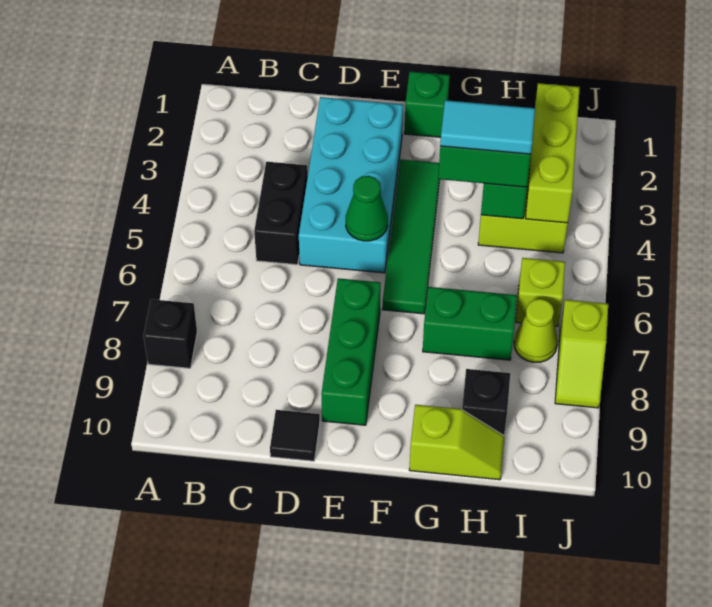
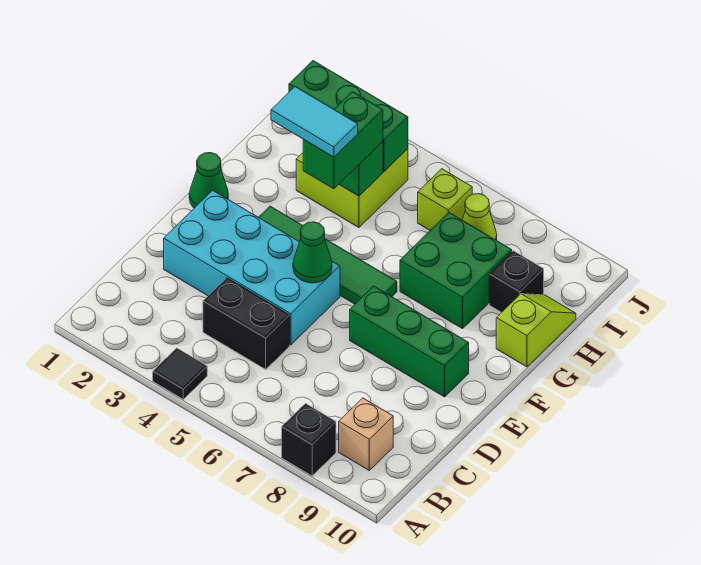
none -> tan brick B9 level 1
black tile D10 level 1 -> black tile A4 level 1
green brick F1 level 1 -> green cone F1 level 1
cyan tile G4:H4 level 4 -> cyan tile G3:G4 level 4
green brick G7:H7 level 1 -> green brick G7:H8 level 1
lime brick I2:I4 level 2 -> green brick I2:I4 level 2
lime slope J7:J8 level 1 top 7 -> none

